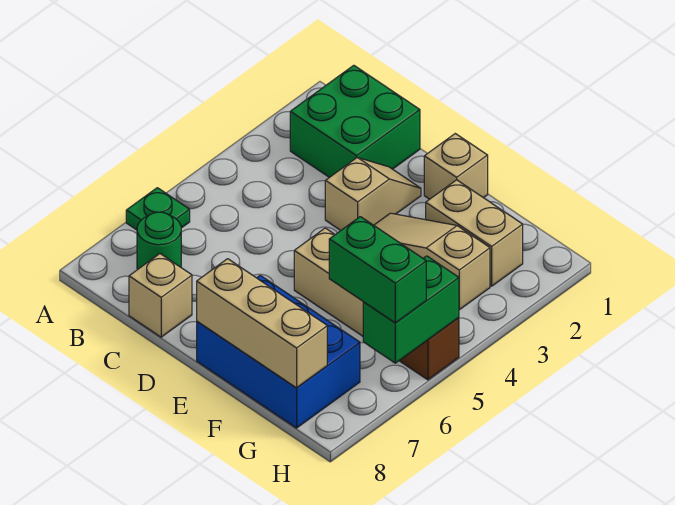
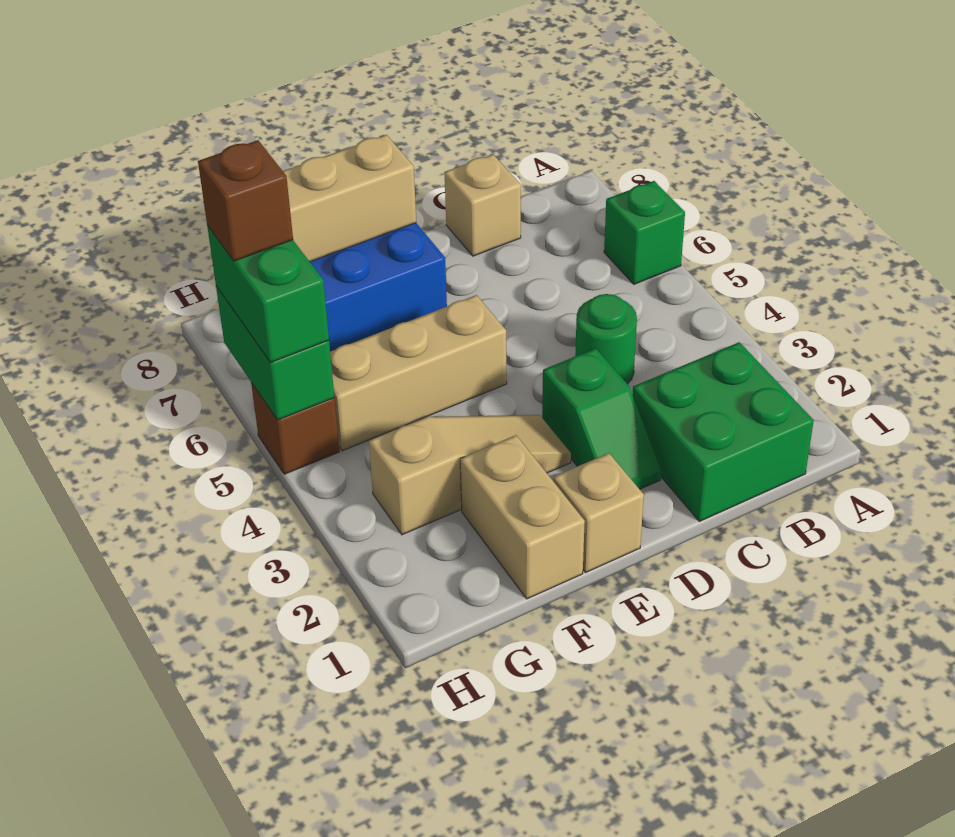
green plate A6 level 1 -> green brick A6 level 1
green round brick B7 level 1 -> green round brick C4 level 1
tan slope D2:D3 level 1 top 3 -> green slope D2:D3 level 1 top 3
tan brick F2:G2 level 1 -> tan brick F1:F2 level 1
green brick G6:H6 level 3 -> green brick H5:H6 level 3
none -> brown brick H6 level 4

